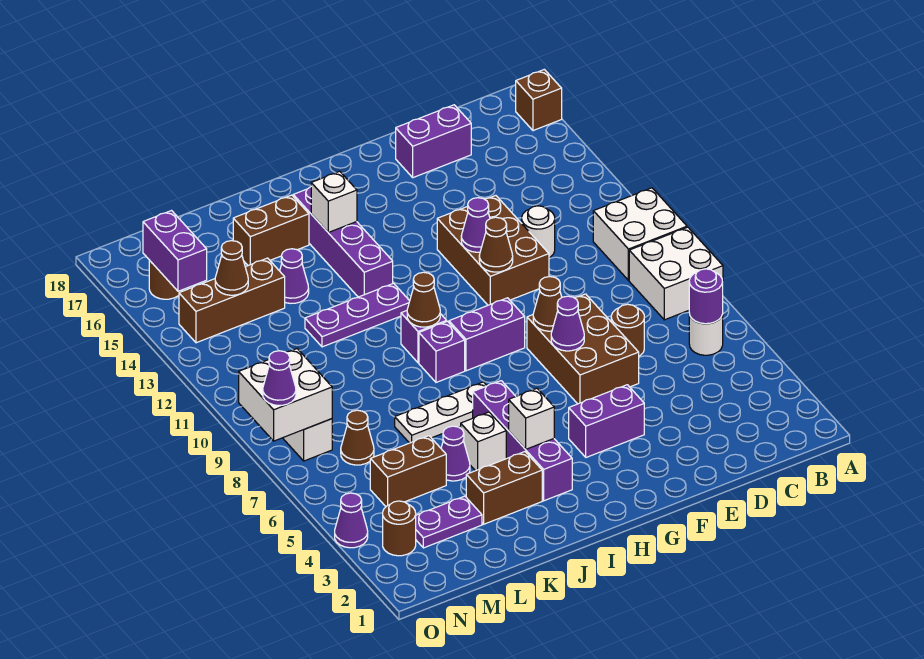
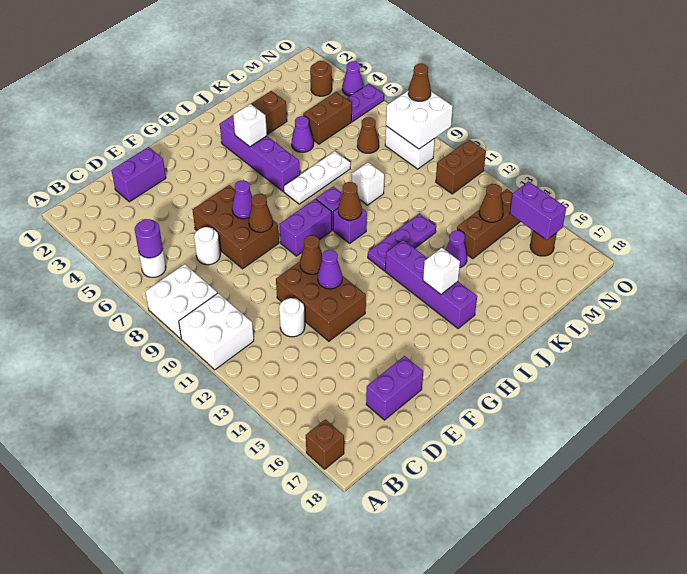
brown round brick D7 level 1 -> white round brick D7 level 1
purple brick F4:G4 level 1 -> purple brick D2:E2 level 1
white brick J5 level 1 -> white brick K9 level 1
brown brick J16:K16 level 1 -> brown brick N11:O11 level 1
purple plate L3:M3 level 1 -> purple plate N5:O5 level 1
purple cone O8 level 3 -> brown cone O8 level 3

